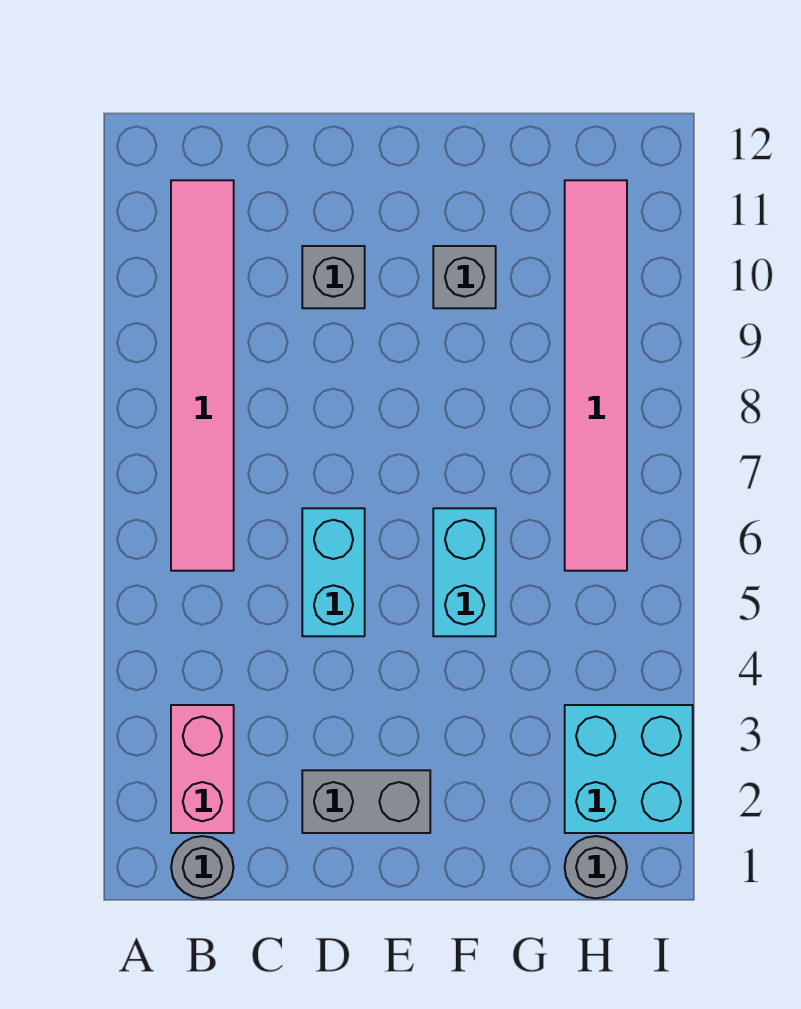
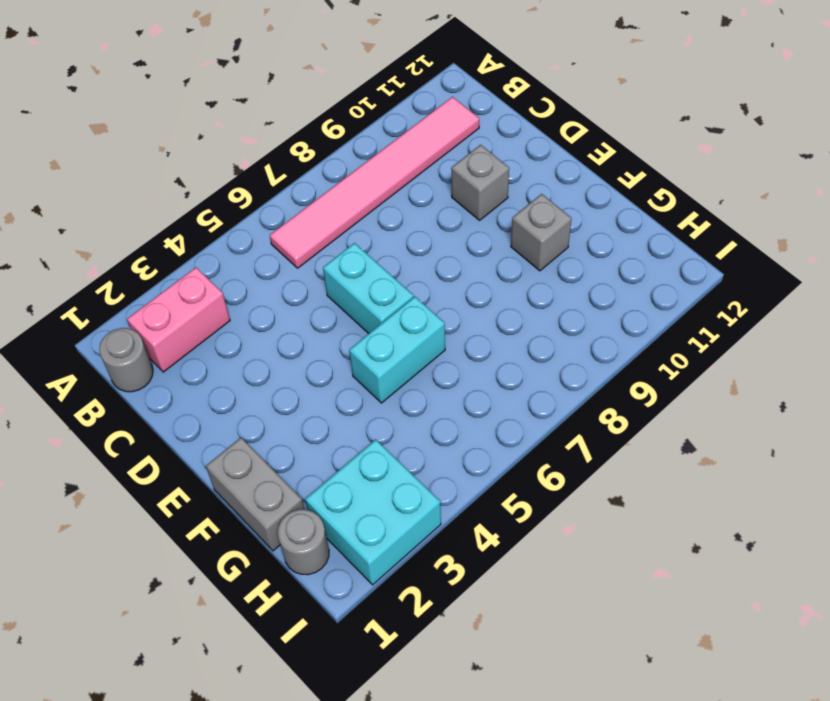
grey brick D2:E2 level 1 -> grey brick F1:G1 level 1
cyan brick D5:D6 level 1 -> cyan brick D6:E6 level 1
pink tile H6:H11 level 1 -> none

